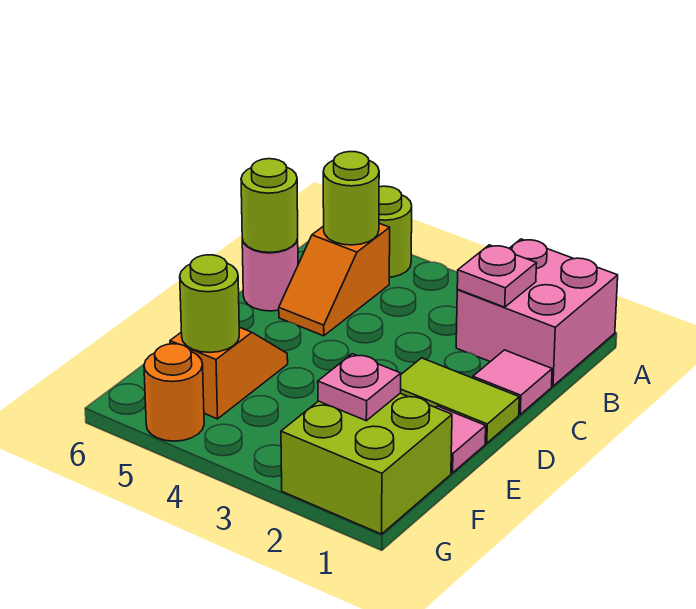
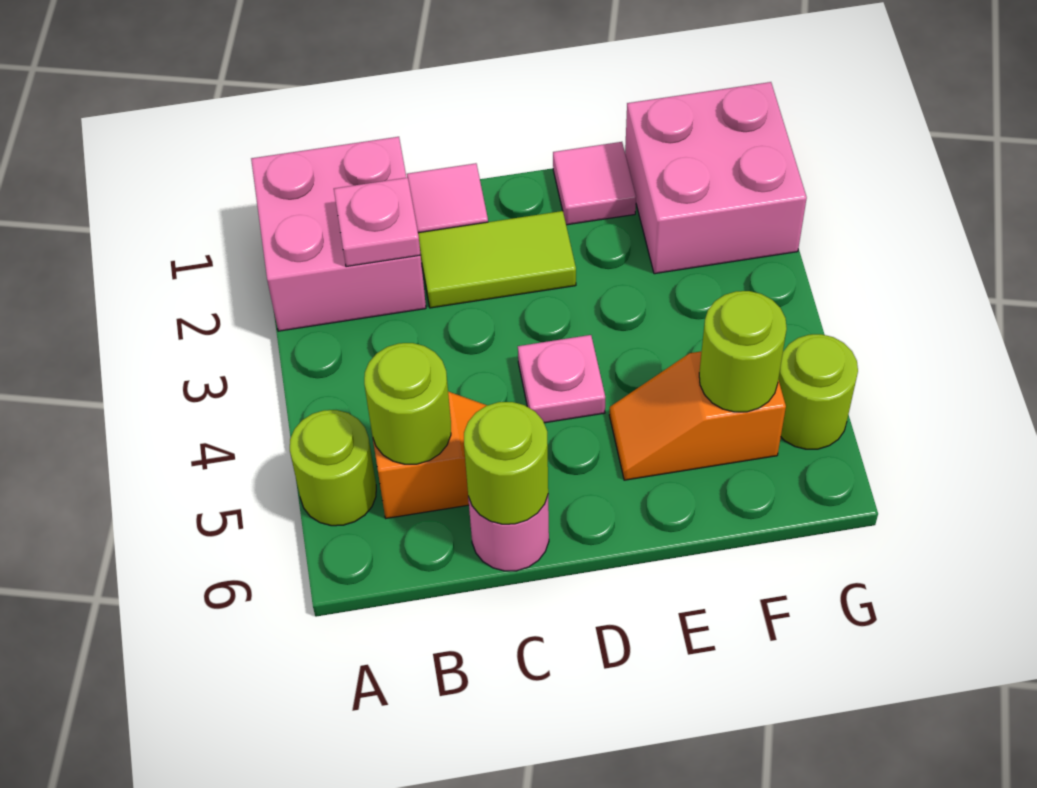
lime tile D1:D2 level 1 -> lime tile C2:D2 level 1
lime brick F1:G2 level 1 -> pink brick F1:G2 level 1
pink plate F2 level 2 -> pink plate D4 level 1
orange round brick G5 level 1 -> lime round brick G5 level 1

